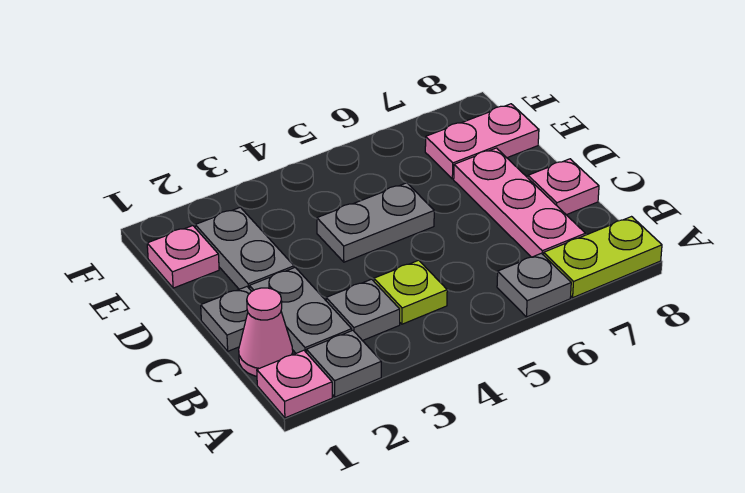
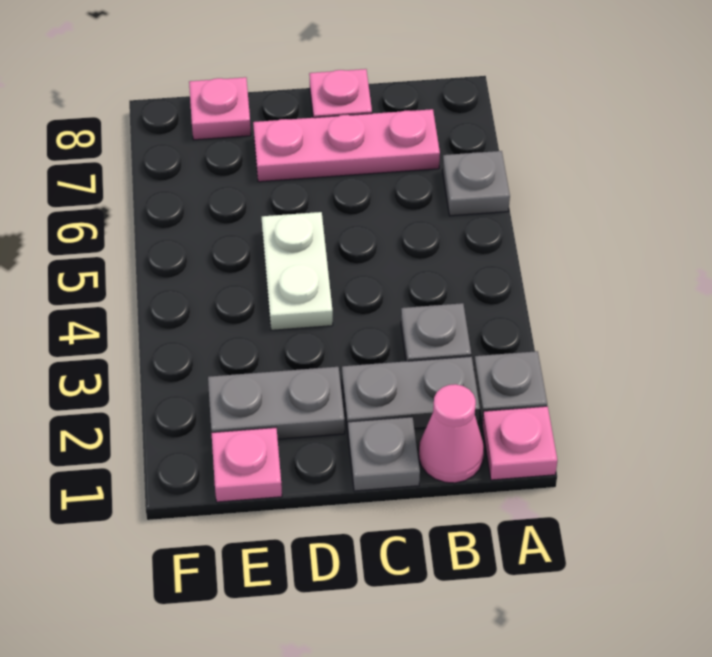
lime plate A7:A8 level 1 -> none
lime plate B4 level 1 -> none
grey plate D4:D5 level 1 -> white plate D4:D5 level 1
pink plate E7:E8 level 1 -> pink plate E8 level 1

